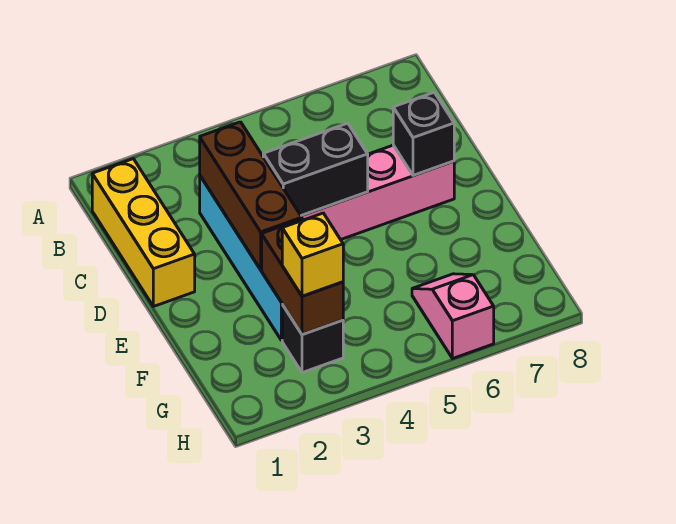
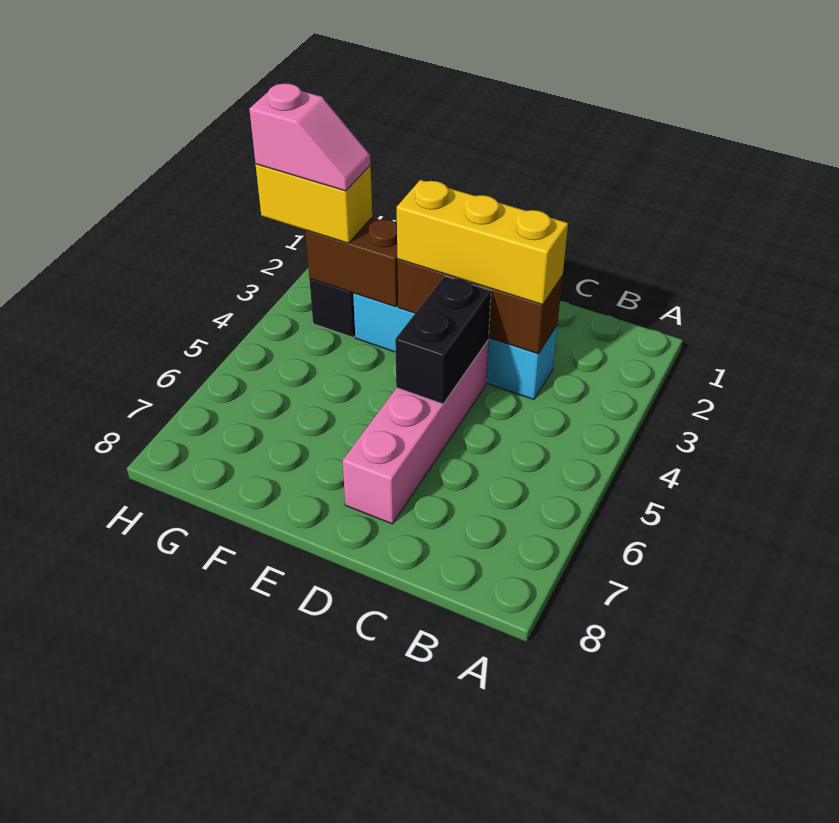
yellow brick B1:D1 level 1 -> yellow brick C3:E3 level 3
black brick D7 level 2 -> none
yellow brick G3 level 3 -> yellow brick G3:H3 level 3
pink slope G6:H6 level 1 top H -> pink slope G3:H3 level 4 top H

